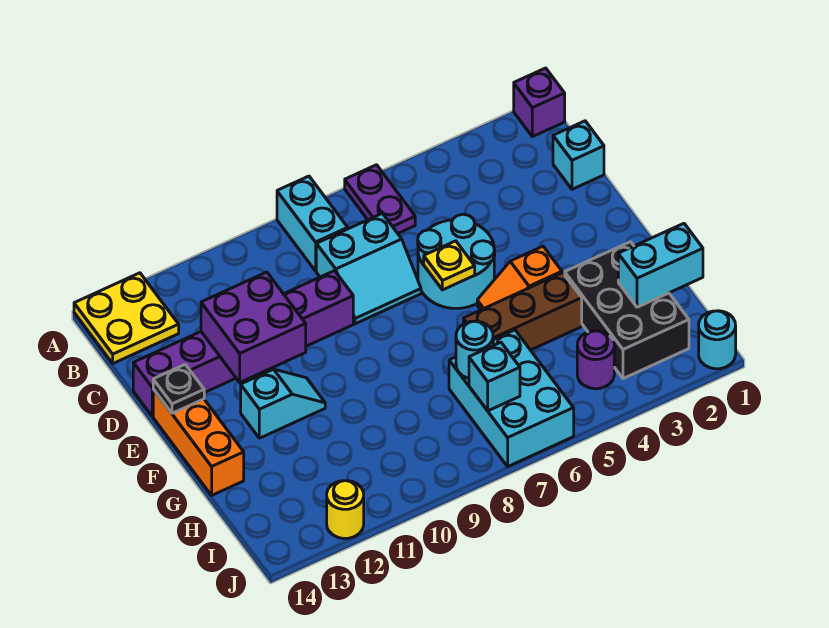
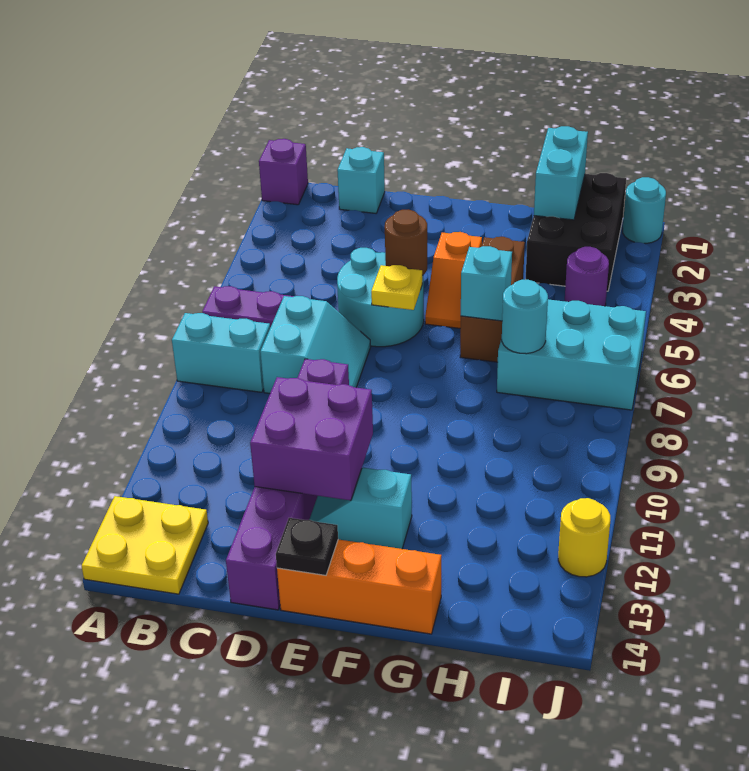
none -> brown round brick E5 level 2
cyan slope F11:F12 level 1 top 12 -> cyan slope E12:F12 level 1 top F
black brick G2:I3 level 1 -> black brick H1:I3 level 1
cyan brick I7 level 2 -> cyan brick G6 level 2

